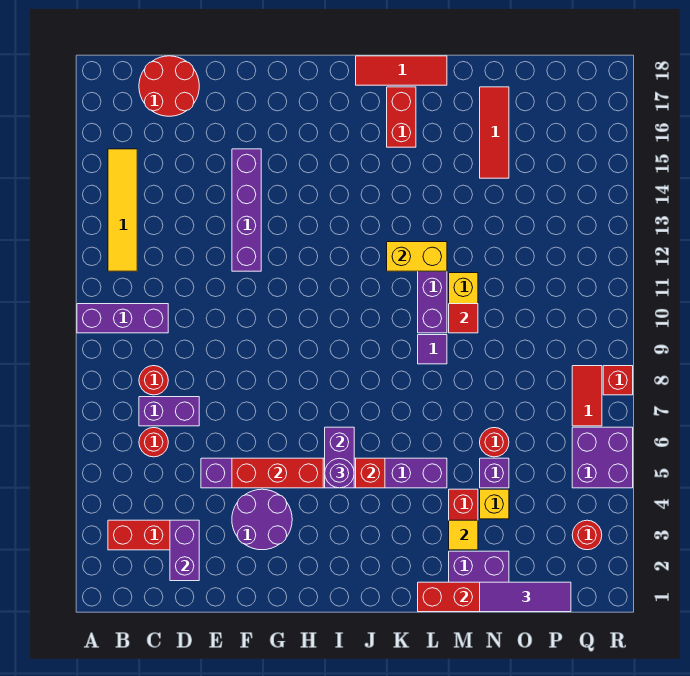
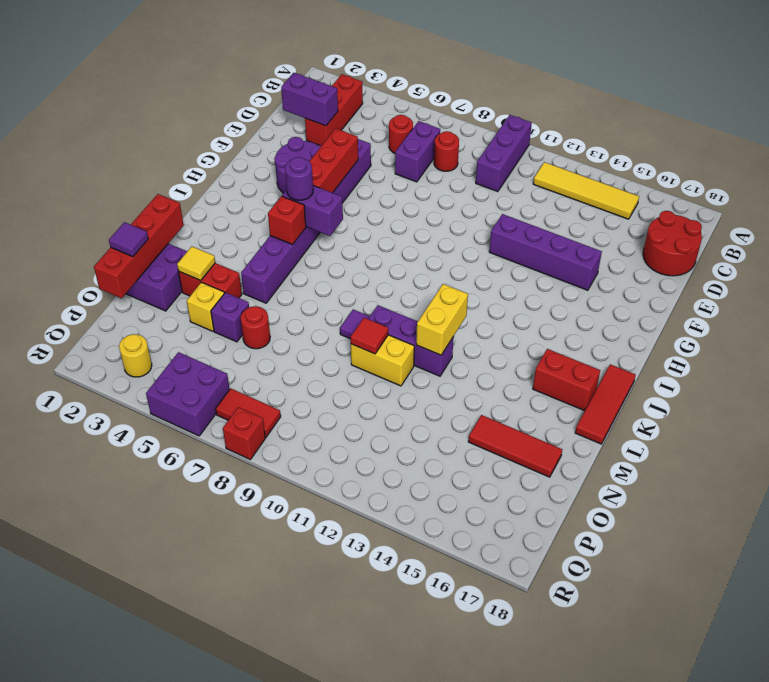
purple tile N1:P1 level 3 -> purple tile N1 level 3
red round brick Q3 level 1 -> yellow round brick Q3 level 1

